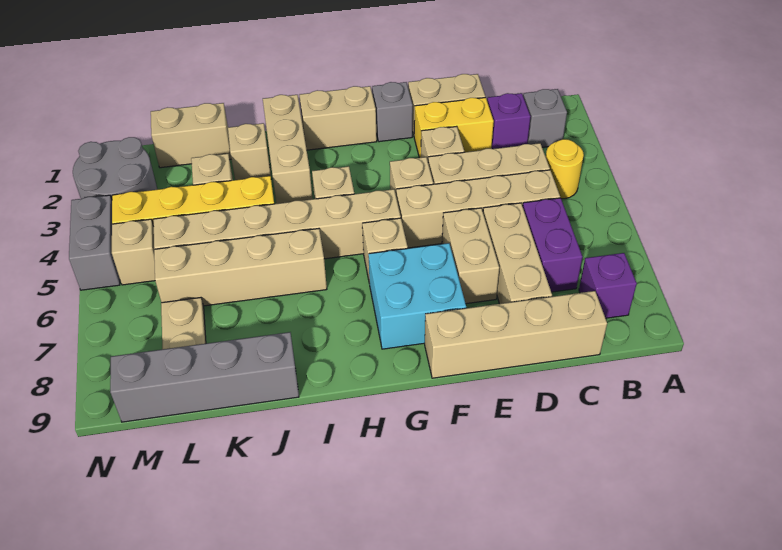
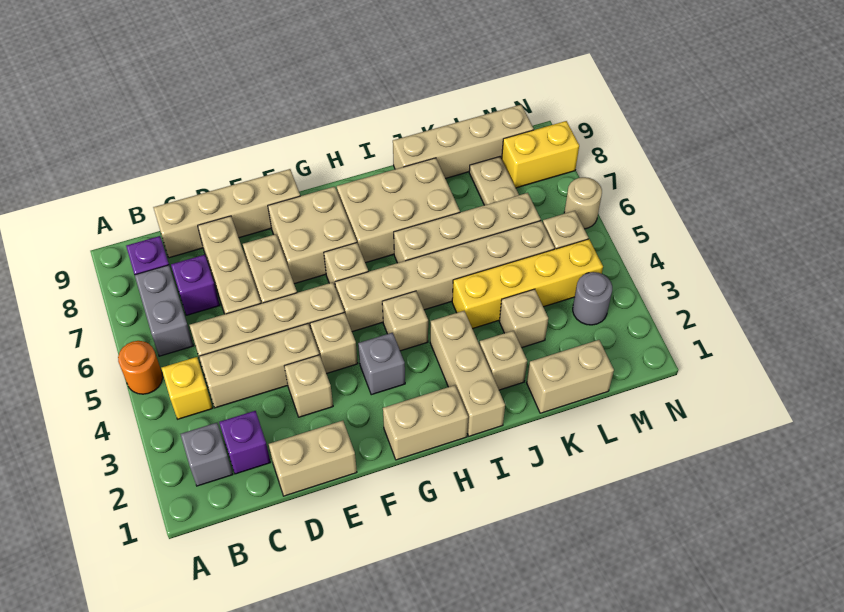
none -> orange round brick A5 level 1
yellow round brick B4 level 1 -> yellow brick B4 level 1
purple brick C6:C7 level 1 -> purple brick C7 level 1
yellow brick D2:E2 level 1 -> yellow brick M8:N8 level 1
grey brick F1 level 1 -> grey brick G3 level 1
cyan brick F7:G8 level 1 -> tan brick F7:G8 level 1
none -> tan brick H7:J8 level 1
grey brick J9:M9 level 1 -> tan brick J9:M9 level 1
grey round brick M2:N3 level 1 -> grey round brick M3 level 1
grey brick N4:N5 level 1 -> grey brick B6:B7 level 1
none -> tan round brick N6 level 1

